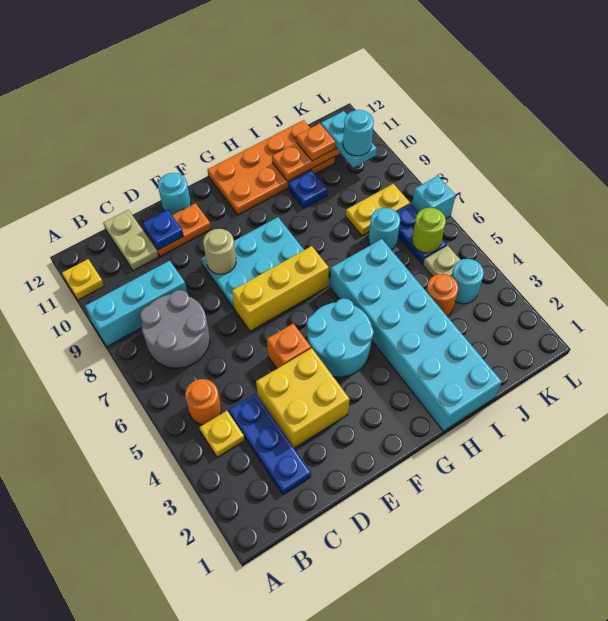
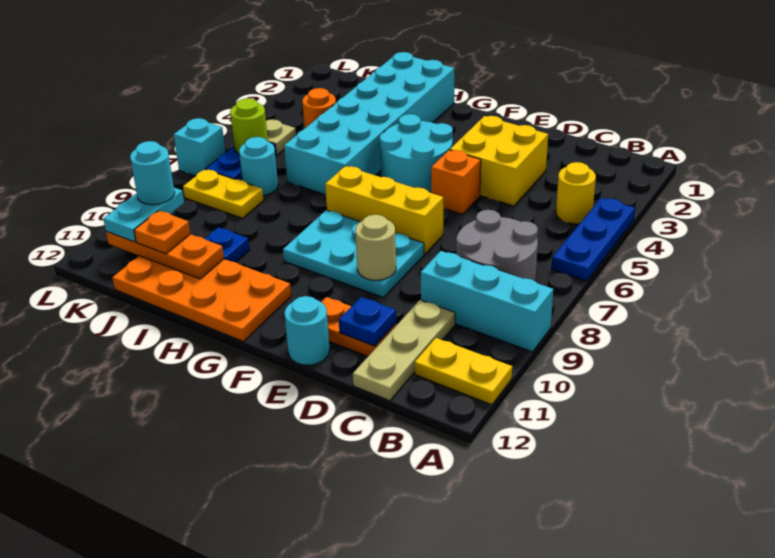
yellow plate A11 level 1 -> yellow plate A11:B11 level 1
yellow plate B4 level 1 -> yellow round brick B4 level 1
orange round brick B5 level 1 -> none
blue plate C2:C4 level 1 -> blue plate A4:A6 level 1
tan plate C11:C12 level 1 -> tan plate C10:C12 level 1
cyan round brick K4 level 1 -> none

